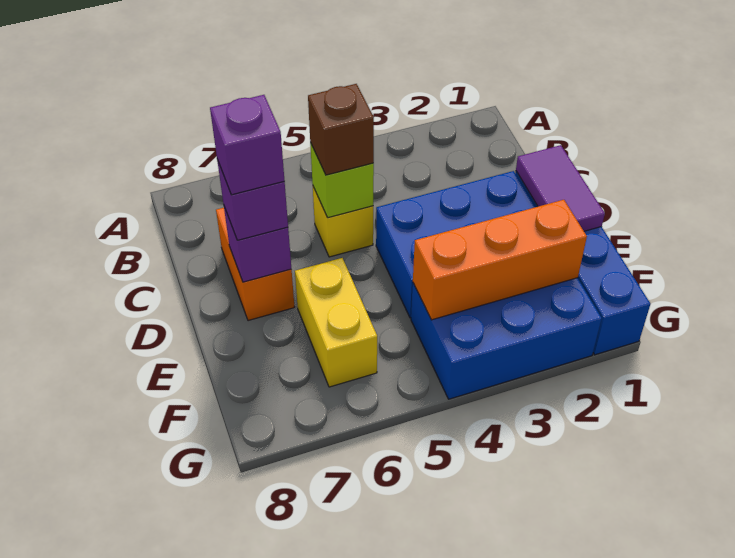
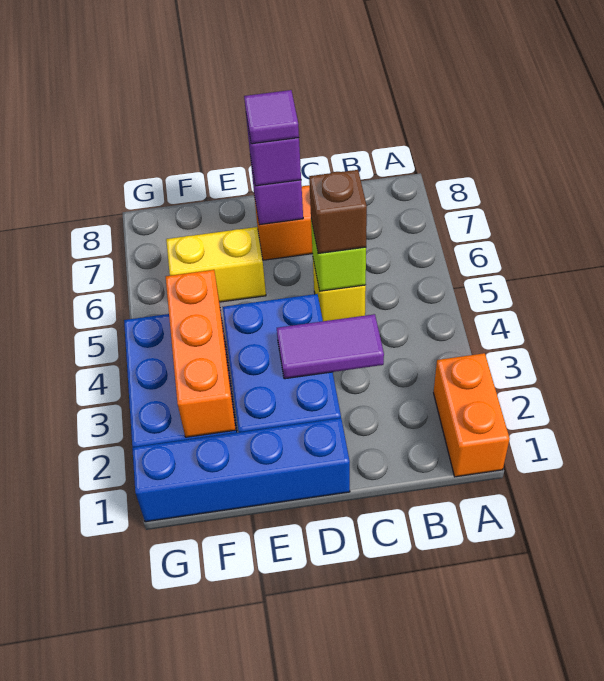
none -> orange brick A1:A2 level 1
purple tile D1:E1 level 2 -> purple tile C3:D3 level 2
purple brick D7 level 4 -> purple tile D7 level 4

